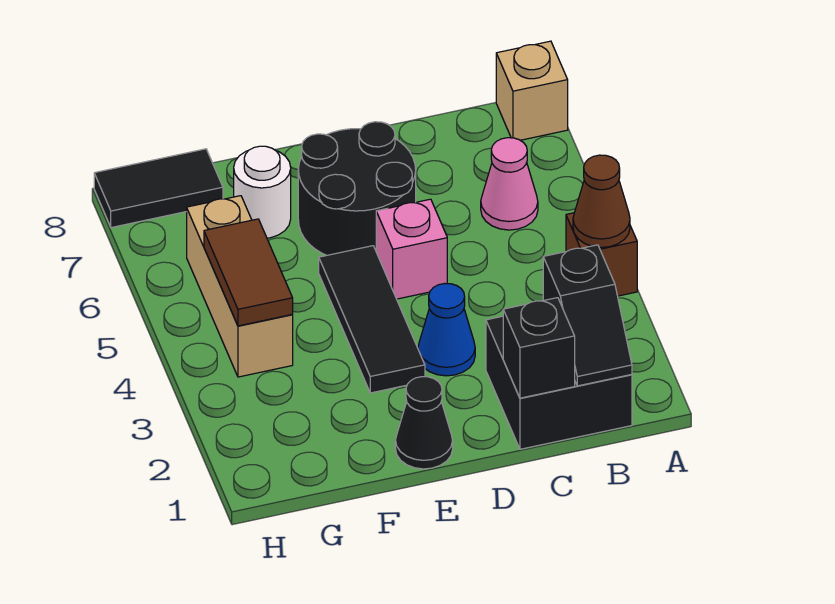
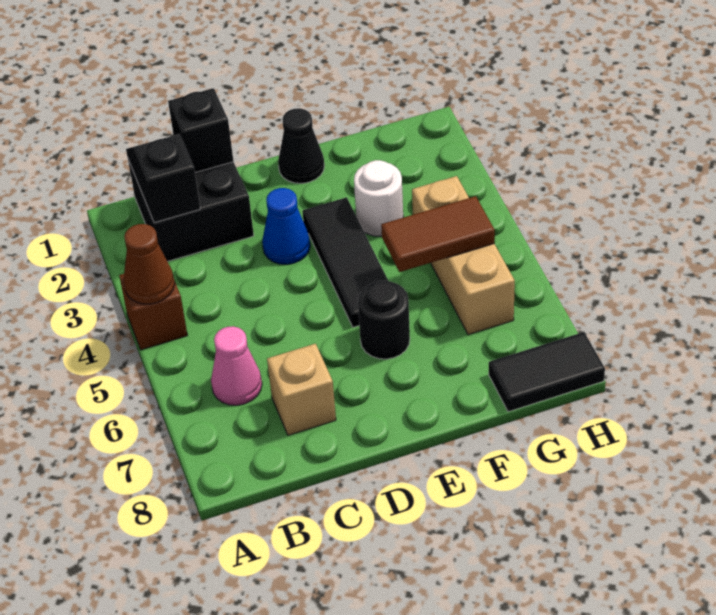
tan brick A8 level 1 -> tan brick C7 level 1
pink brick D5 level 1 -> none
black round brick D6:E7 level 1 -> black round brick E6 level 1
white round brick F7 level 1 -> white round brick F3 level 1
brown tile G4:G5 level 2 -> brown tile F5:G5 level 2

